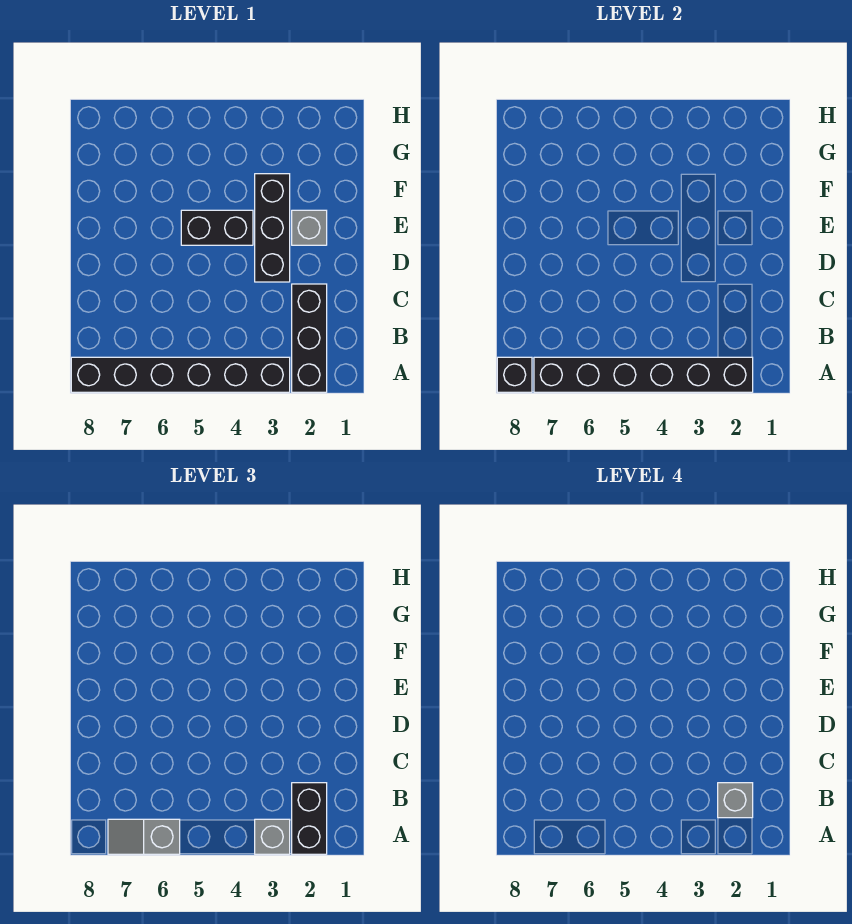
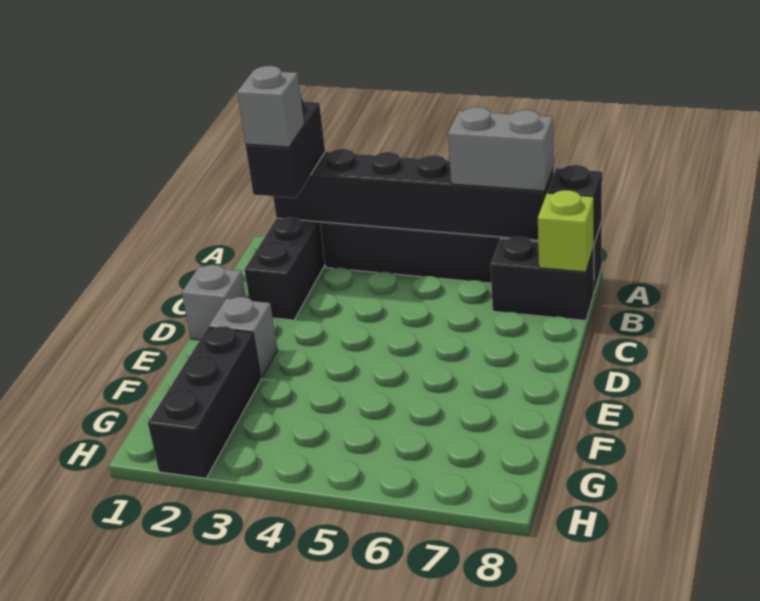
grey brick A3 level 3 -> grey brick D1 level 1
grey slope A6:A7 level 3 top 6 -> grey brick A6:A7 level 3
none -> lime brick B8 level 2
black brick D3:F3 level 1 -> black brick F2:H2 level 1
black brick E4:E5 level 1 -> black brick B7:B8 level 1

